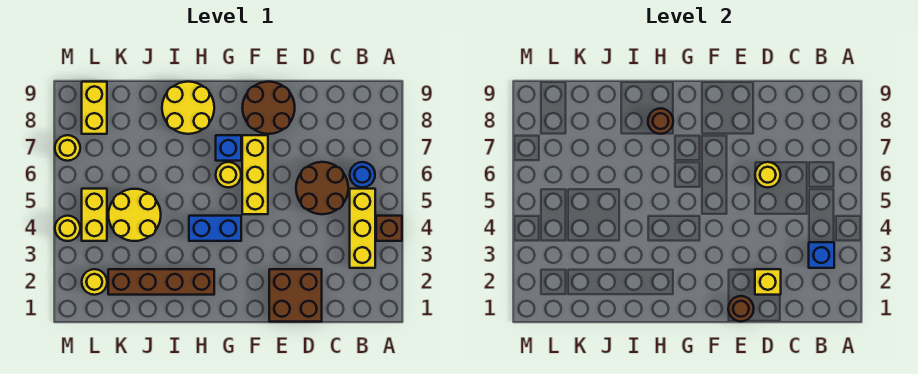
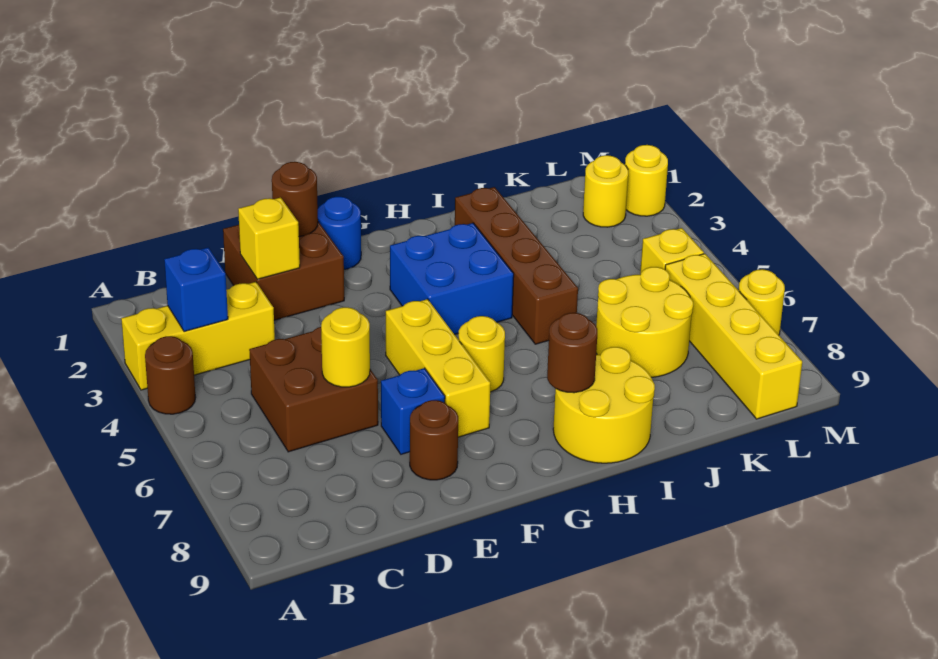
brown brick A4 level 1 -> brown round brick A4 level 1
yellow brick B3:B5 level 1 -> yellow brick A3:C3 level 1
blue round brick B6 level 1 -> blue round brick F1 level 1
brown round brick C5:D6 level 1 -> brown brick C5:D6 level 1
brown round brick E8:F9 level 1 -> brown round brick E8 level 1
blue brick G4:H4 level 1 -> blue brick G3:H4 level 1
blue brick G7 level 1 -> blue brick E7 level 1
brown brick H2:K2 level 1 -> brown brick I2:I5 level 1
yellow round brick J4:K5 level 1 -> yellow round brick J6:K7 level 1
yellow brick L4:L5 level 1 -> yellow brick L5 level 1
yellow brick L8:L9 level 1 -> yellow brick L6:L9 level 1
yellow round brick M4 level 1 -> yellow round brick M2 level 1

